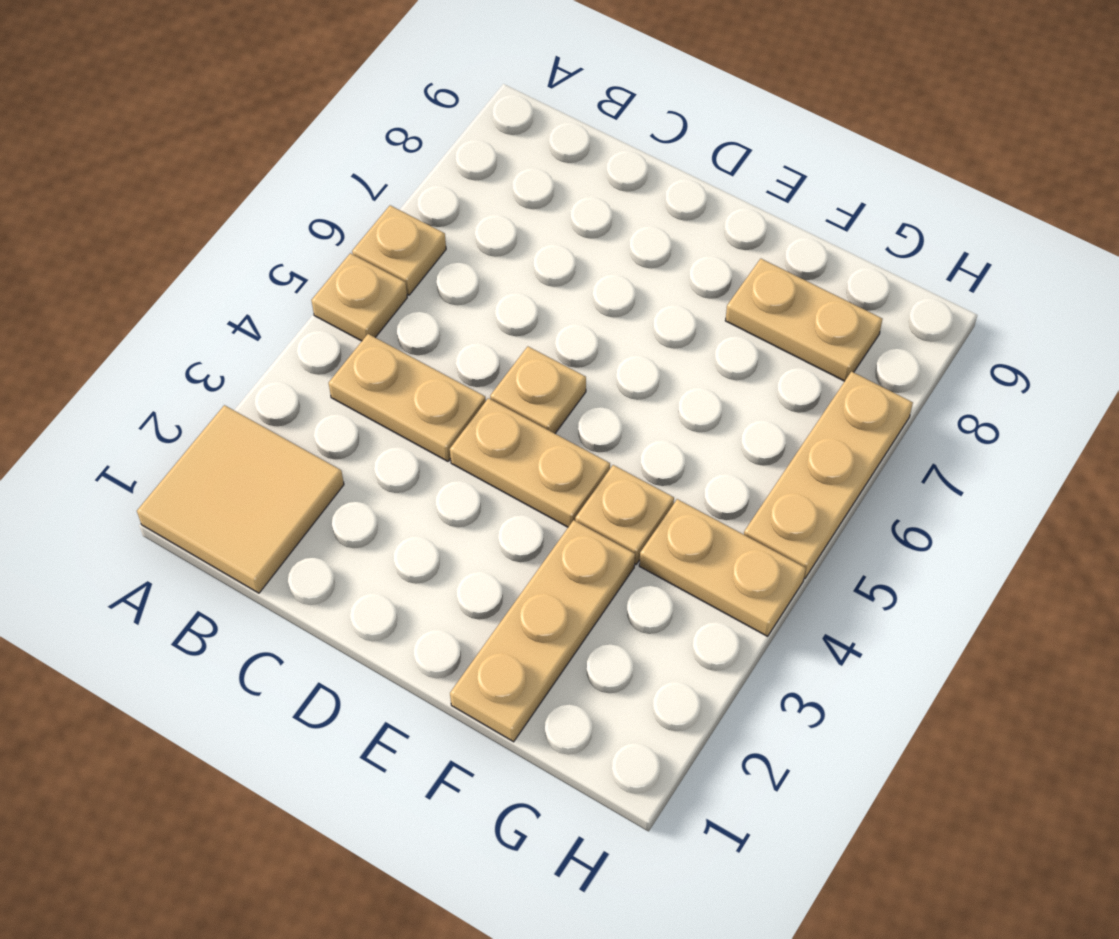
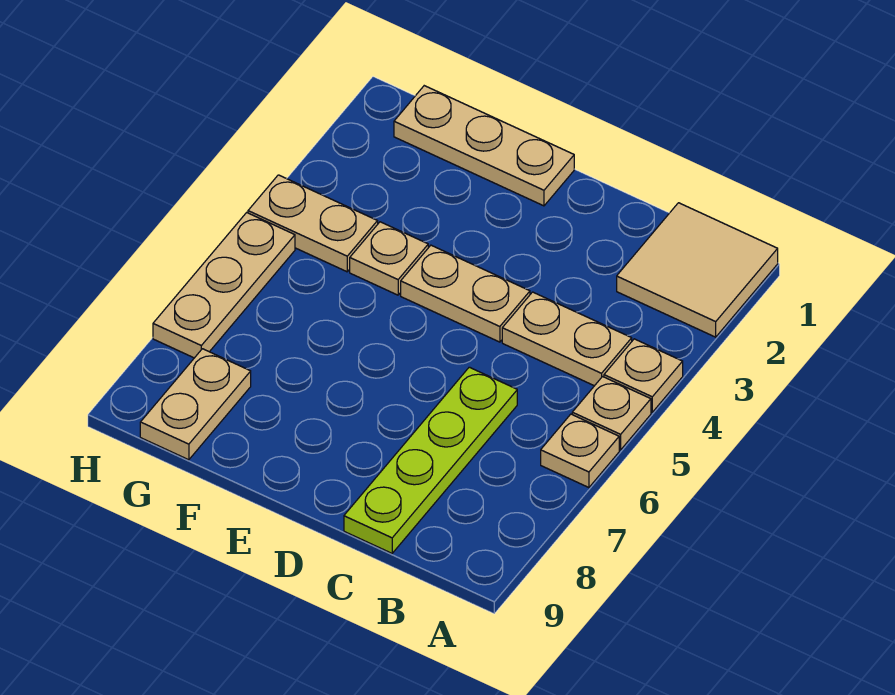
none -> lime plate C6:C9 level 1
tan plate D5 level 1 -> tan plate A4 level 1
tan plate F1:F3 level 1 -> tan plate E1:G1 level 1
tan plate F8:G8 level 1 -> tan plate G8:G9 level 1

